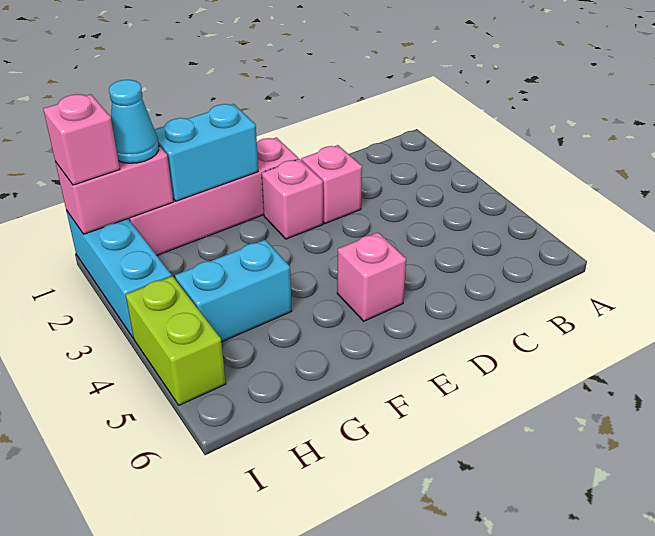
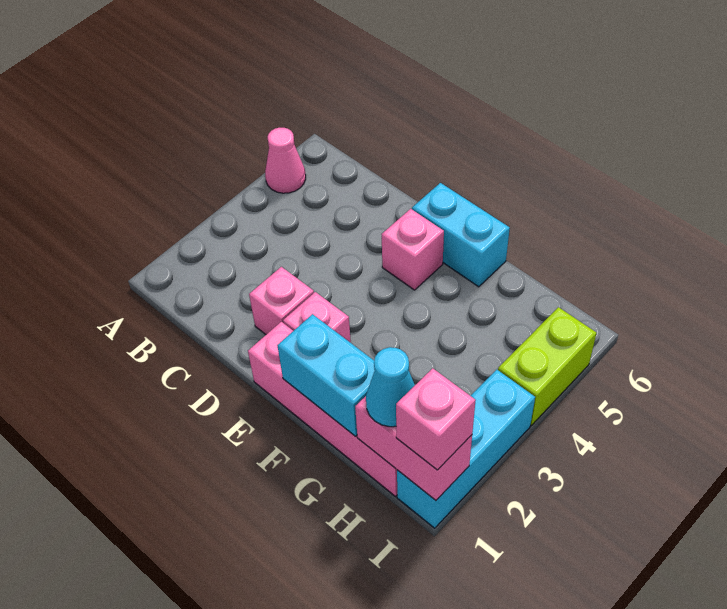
none -> pink cone A5 level 1
cyan brick G4:H4 level 1 -> cyan brick E6:F6 level 1

